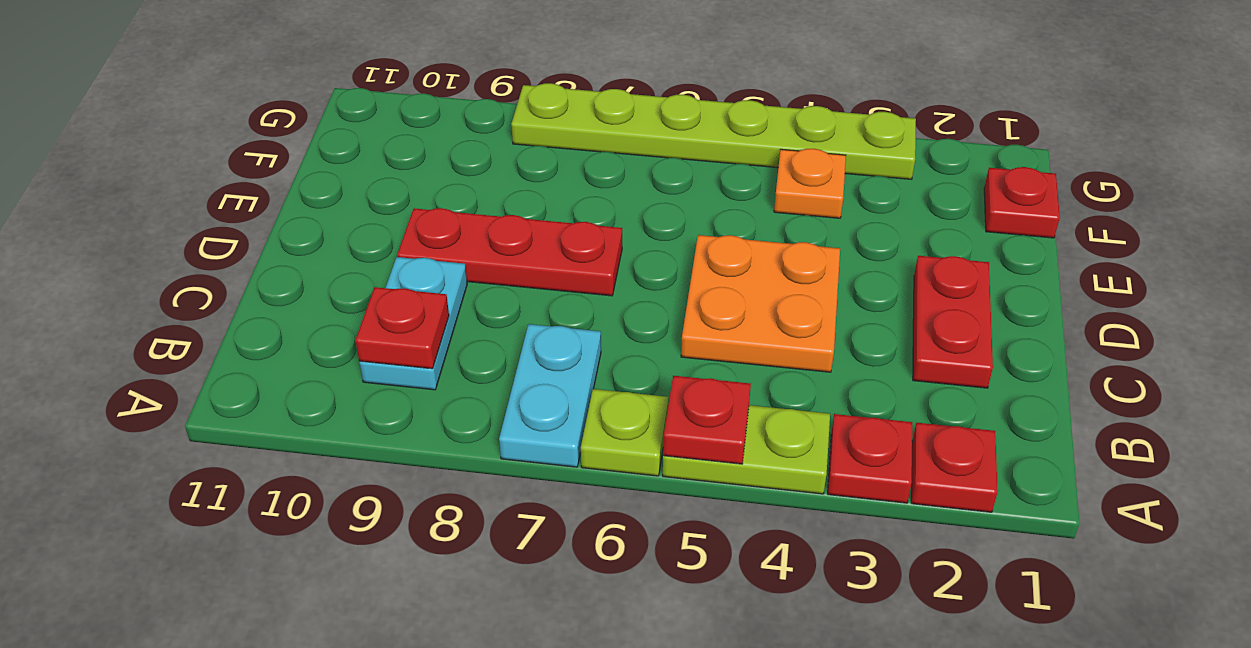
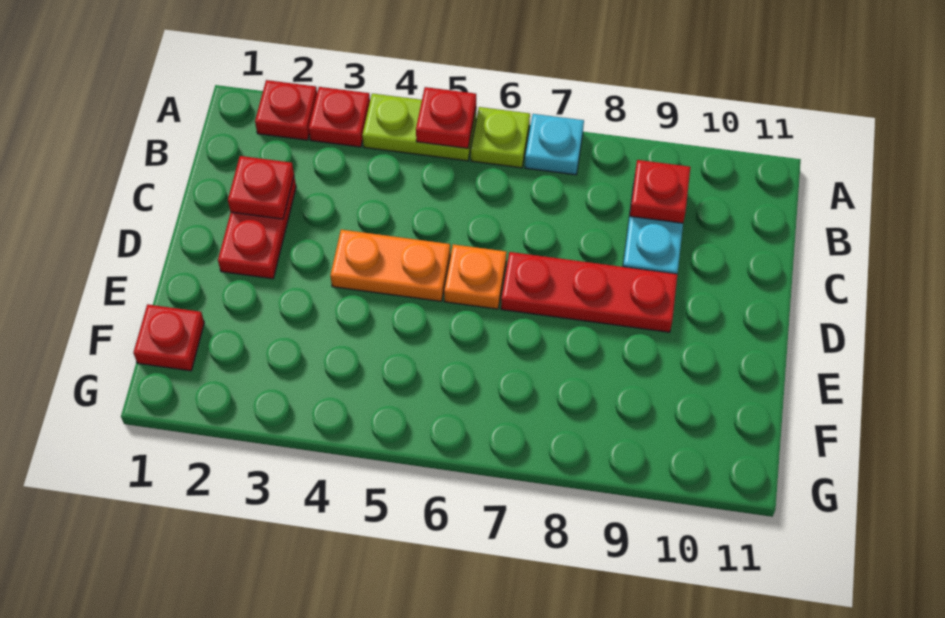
cyan plate A7:B7 level 1 -> cyan plate A7 level 1
none -> red plate C2 level 2
orange plate C4:D5 level 1 -> orange plate D4:D5 level 1
orange plate F4 level 1 -> orange plate D6 level 1
lime plate G3:G8 level 1 -> none

